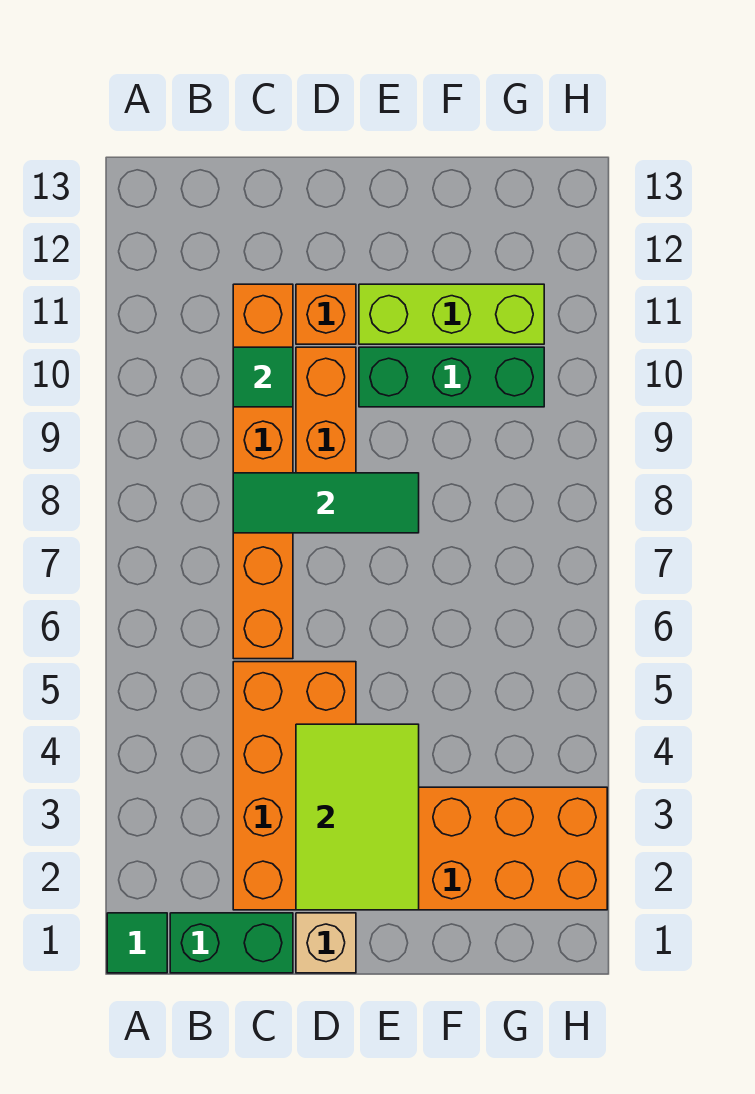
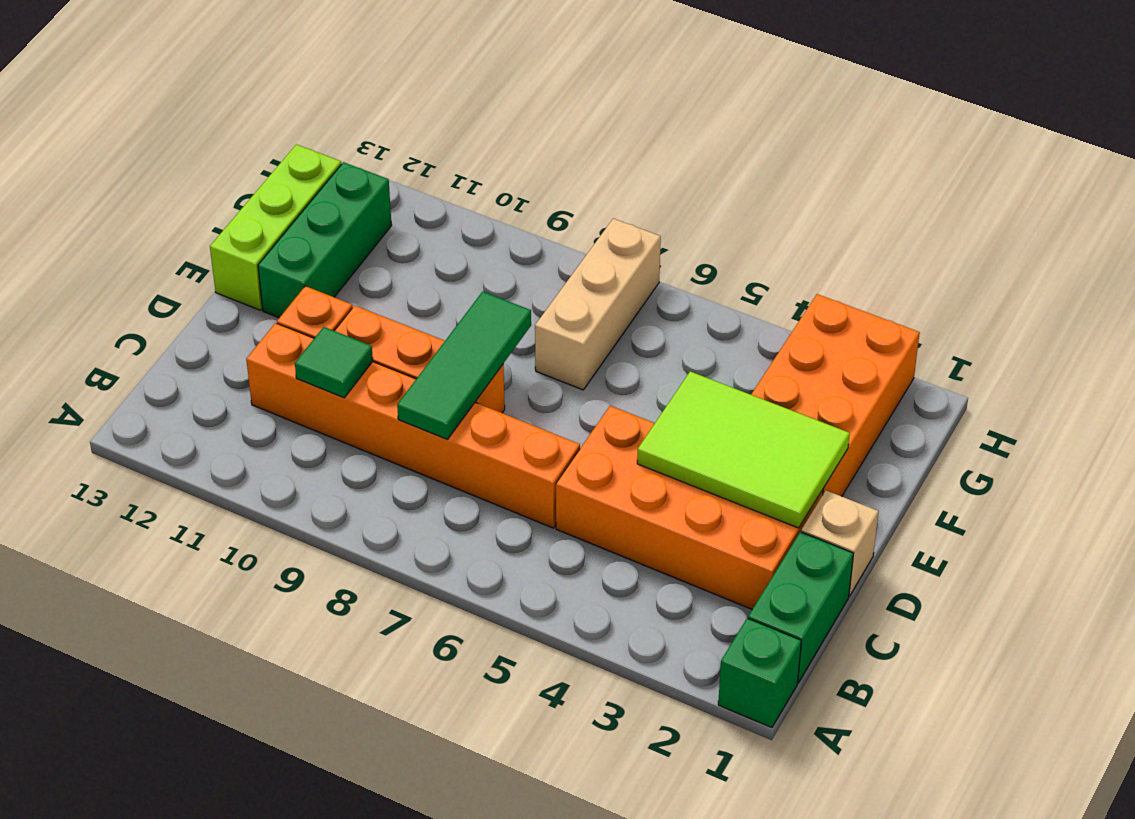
green tile A1 level 1 -> green brick A1 level 1
green brick E10:G10 level 1 -> green brick E12:G12 level 1
lime brick E11:G11 level 1 -> lime brick E13:G13 level 1
none -> tan brick F7:H7 level 1

